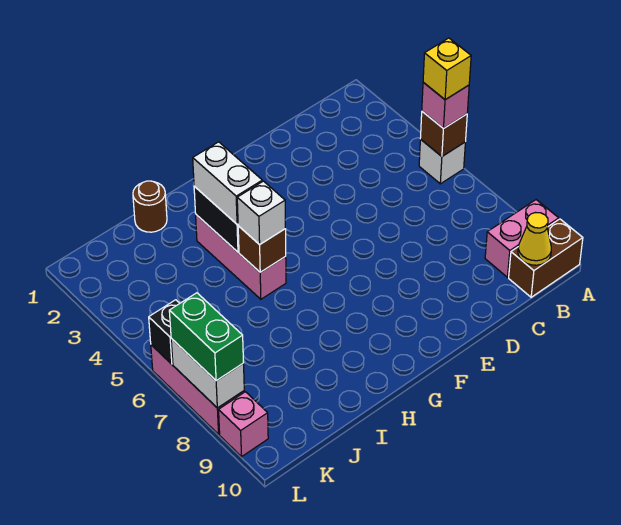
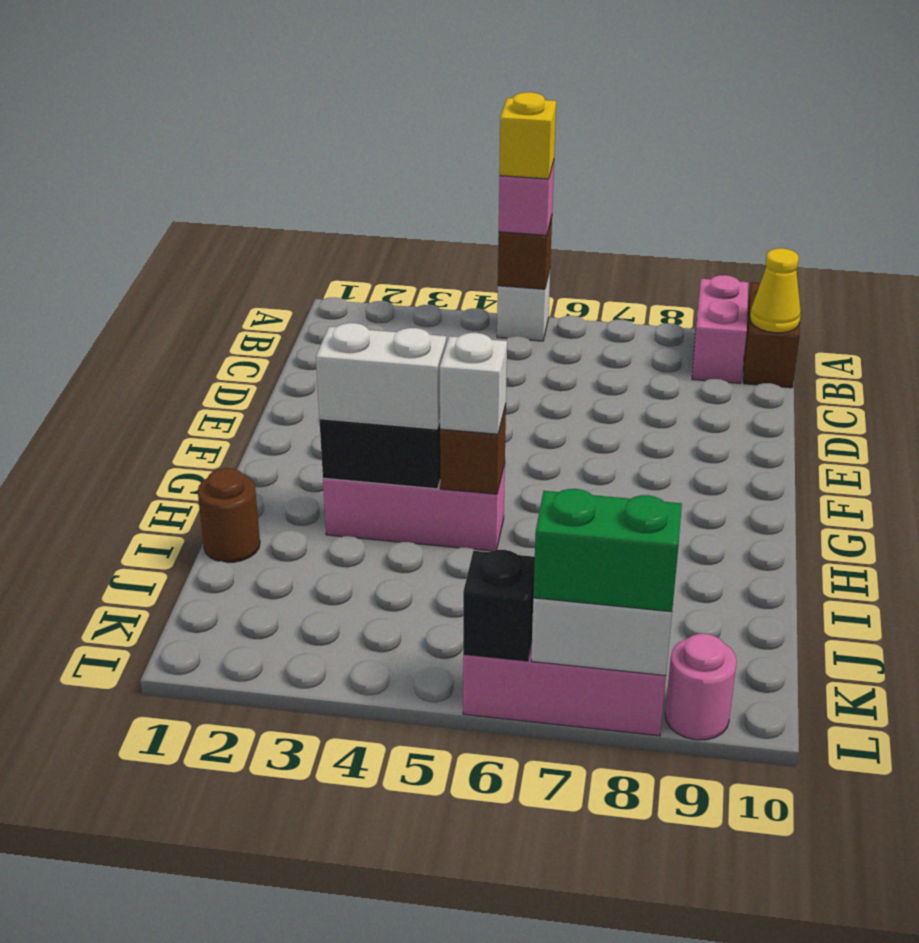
pink brick L9 level 1 -> pink round brick L9 level 1

